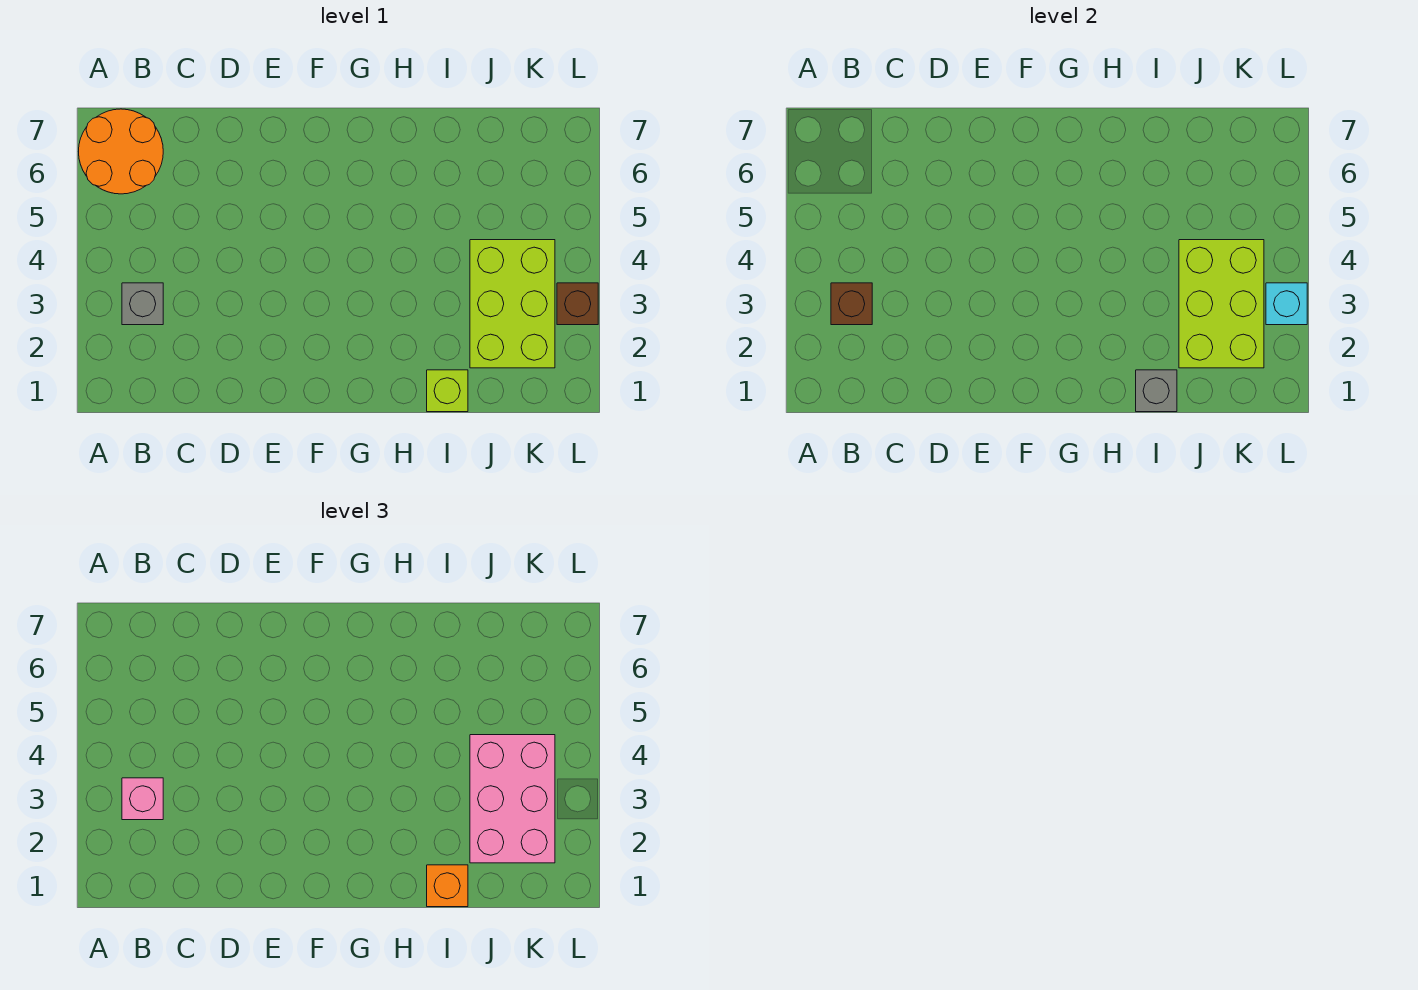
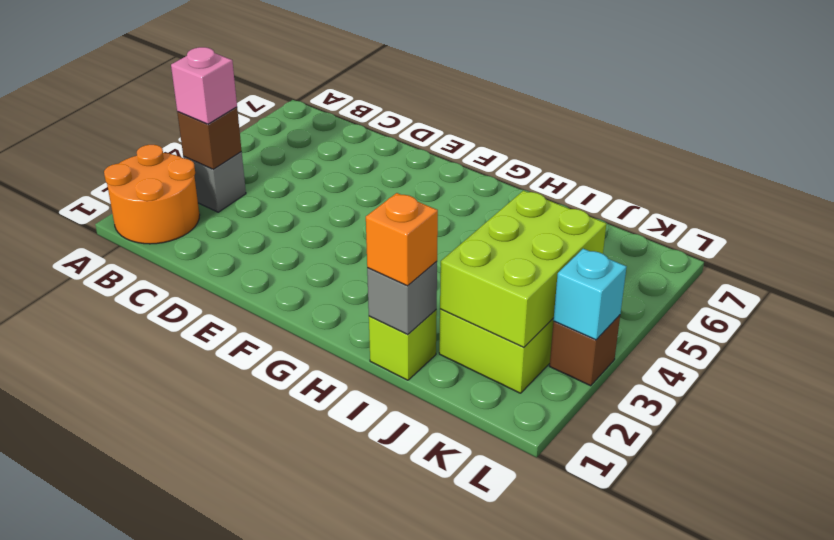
orange round brick A6:B7 level 1 -> orange round brick A1:B2 level 1
pink brick J2:K4 level 3 -> none

